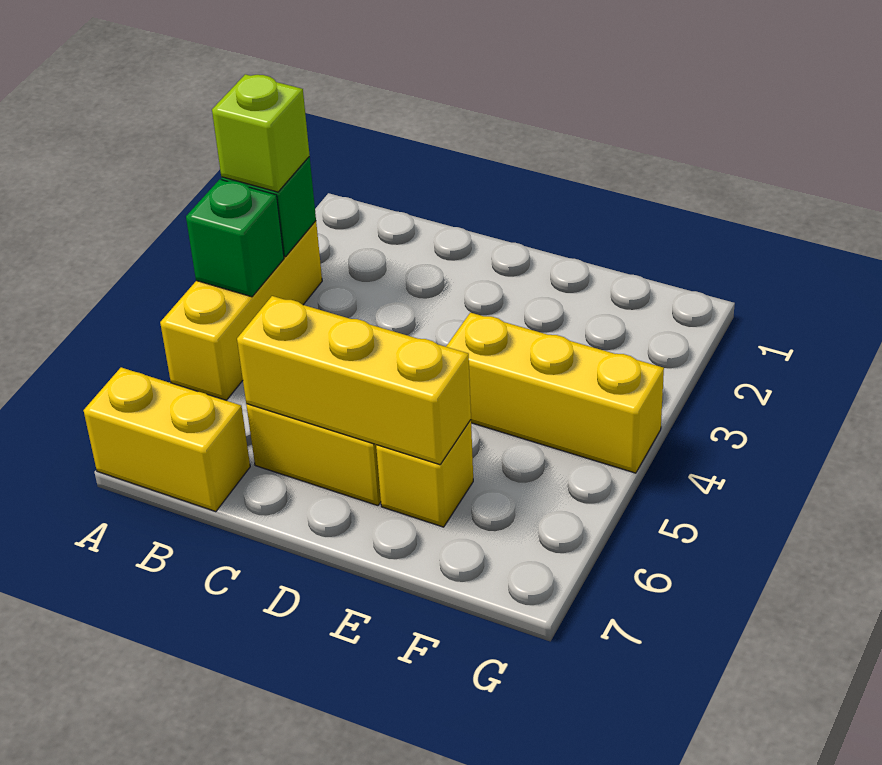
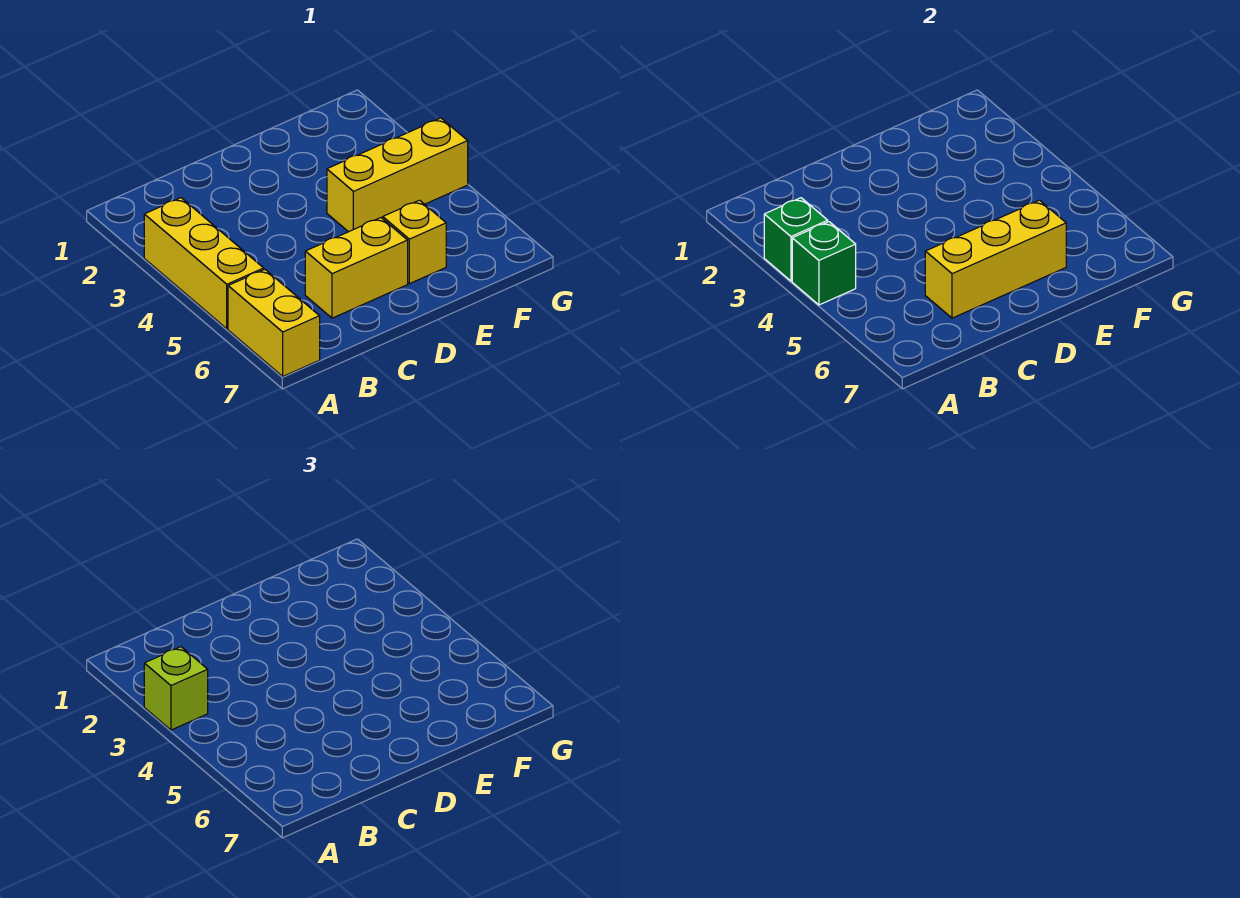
yellow brick A7:B7 level 1 -> yellow brick A6:A7 level 1

